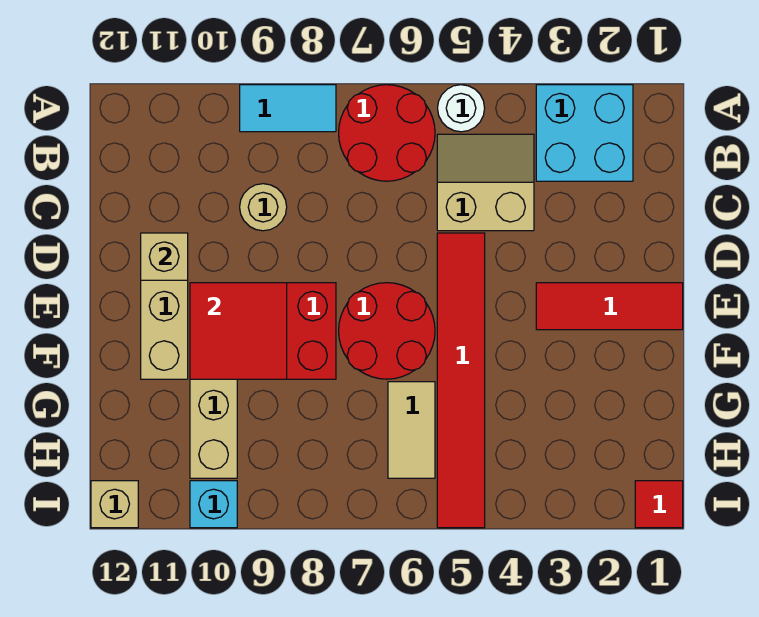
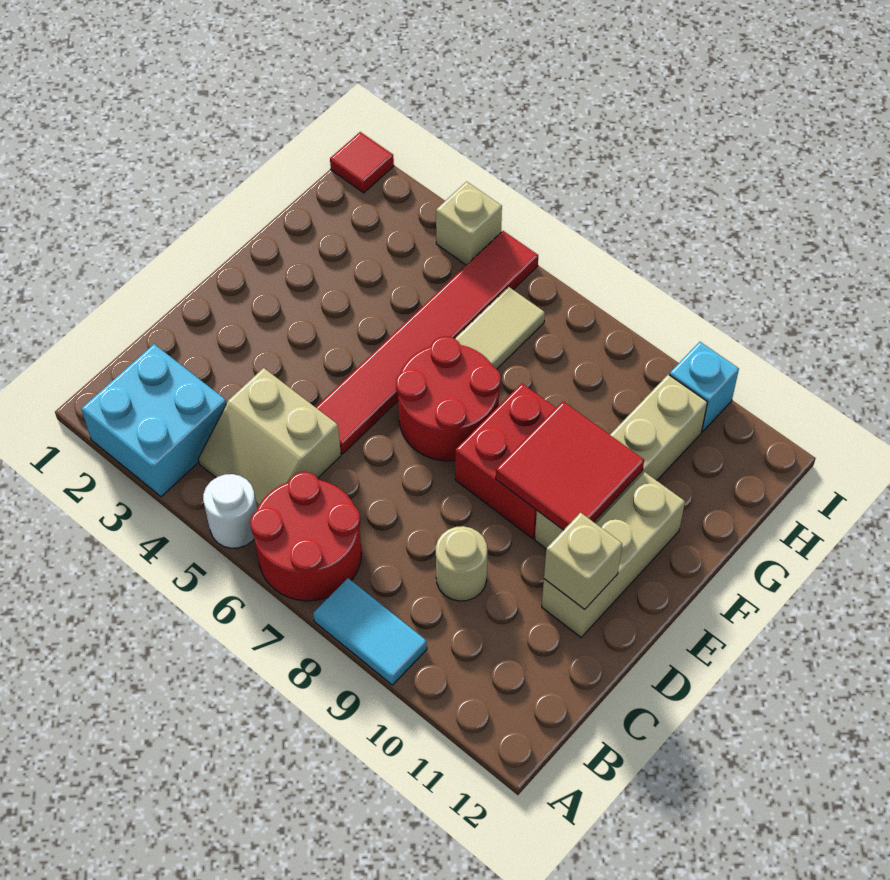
red tile E1:E3 level 1 -> none
tan brick I12 level 1 -> tan brick I4 level 1

